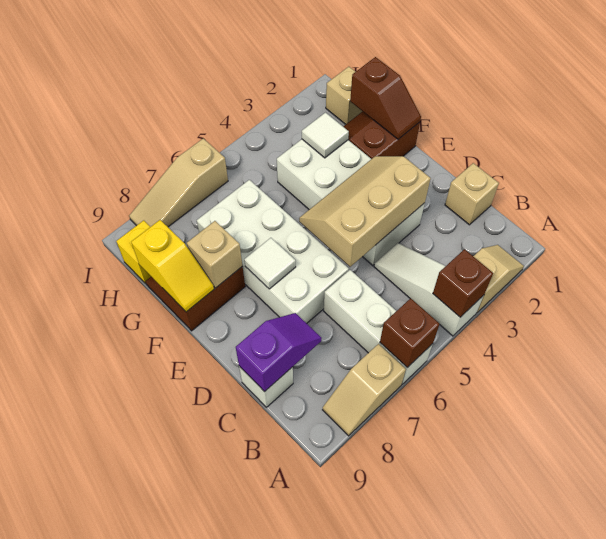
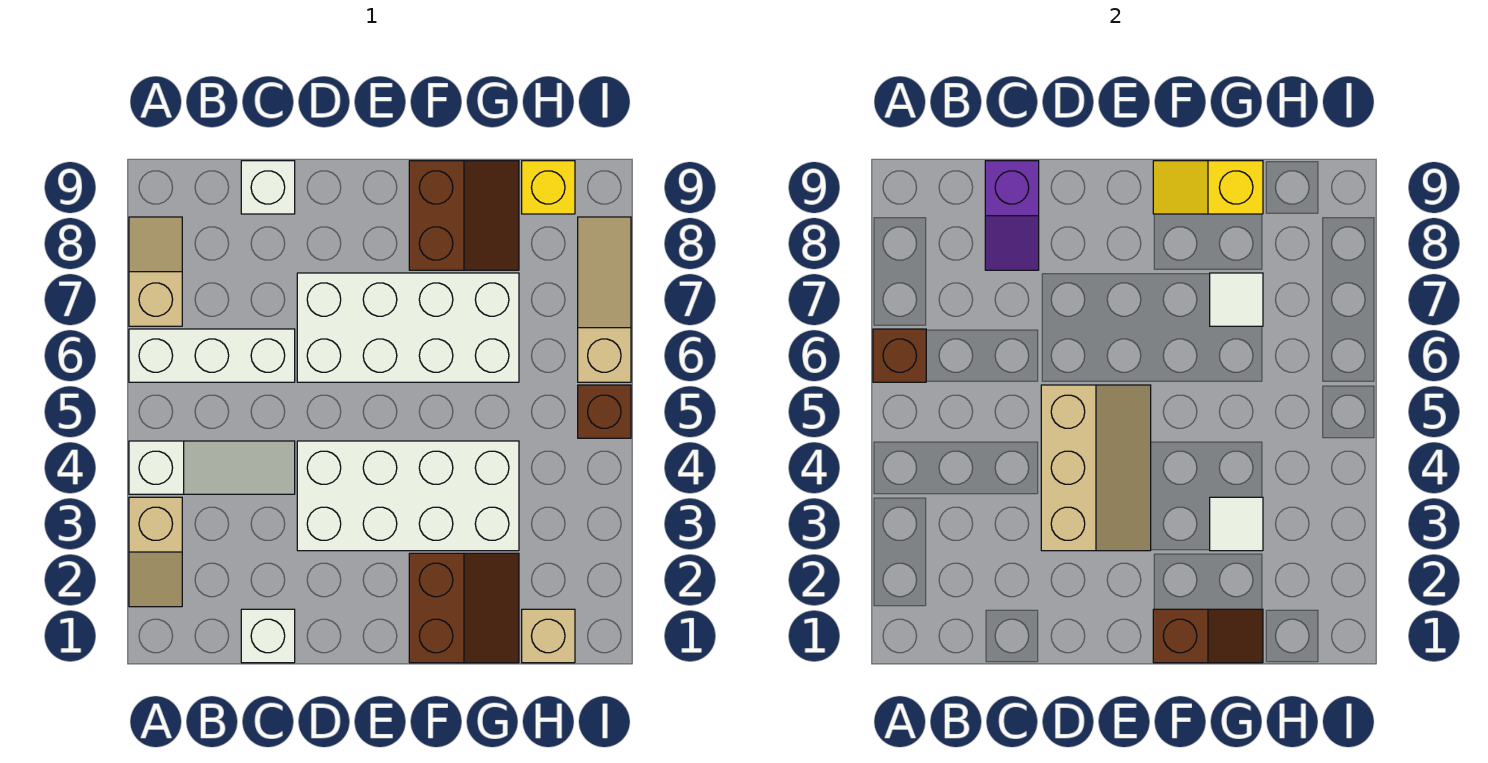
brown brick A4 level 2 -> brown brick I5 level 1
tan brick C1 level 1 -> white brick C1 level 1
white tile E7 level 2 -> white tile G7 level 2
brown slope F1:G1 level 2 top G -> brown slope F1:G1 level 2 top F
tan brick F8 level 2 -> none

